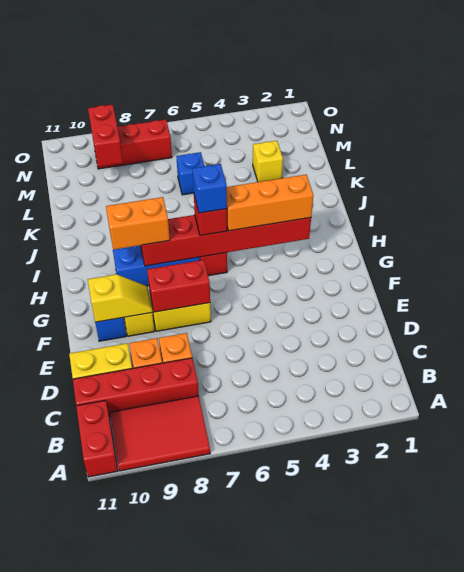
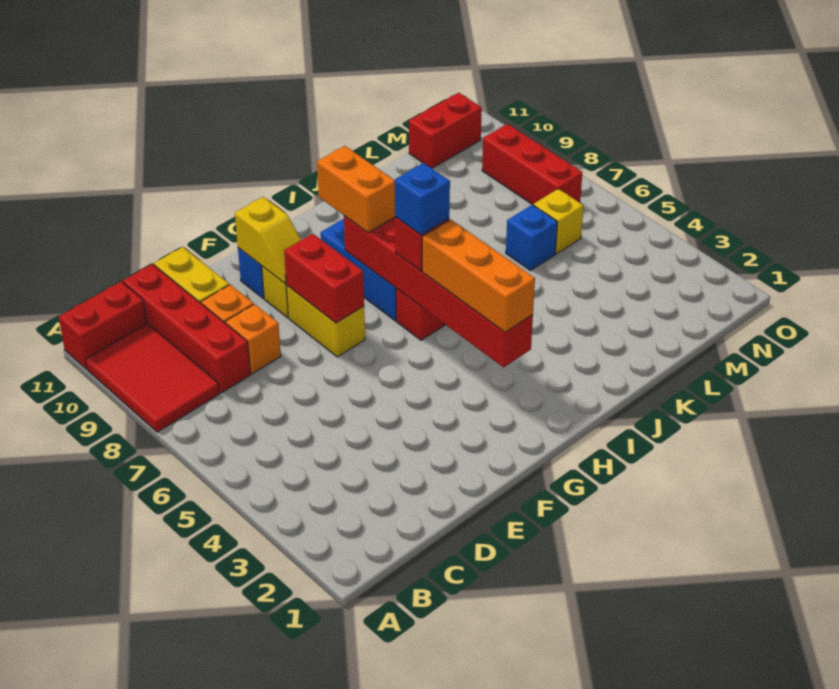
yellow brick L3 level 1 -> yellow brick M6 level 1
red brick M9:N9 level 2 -> red brick M11:N11 level 1

